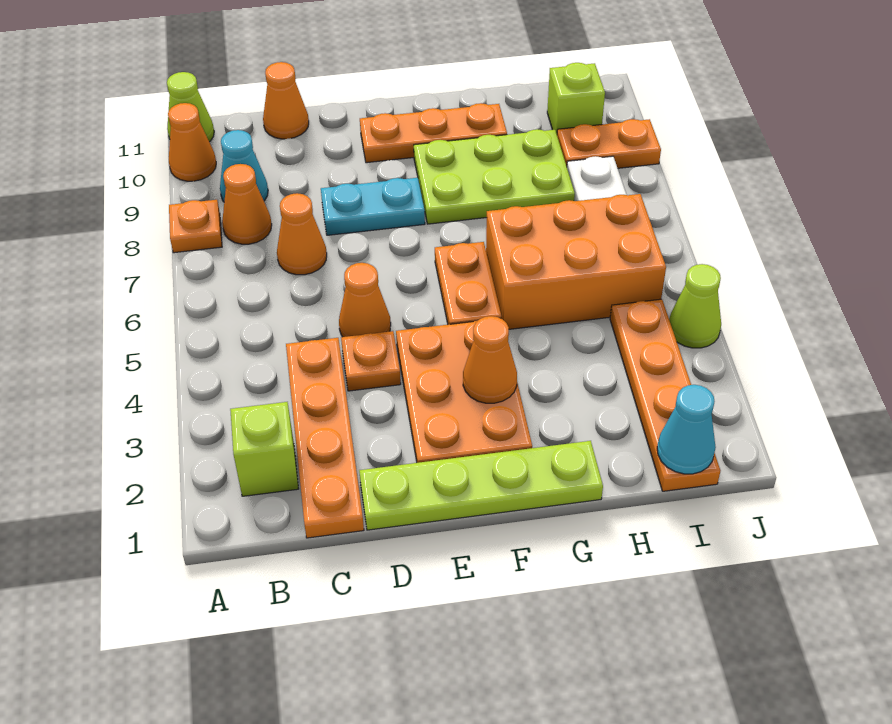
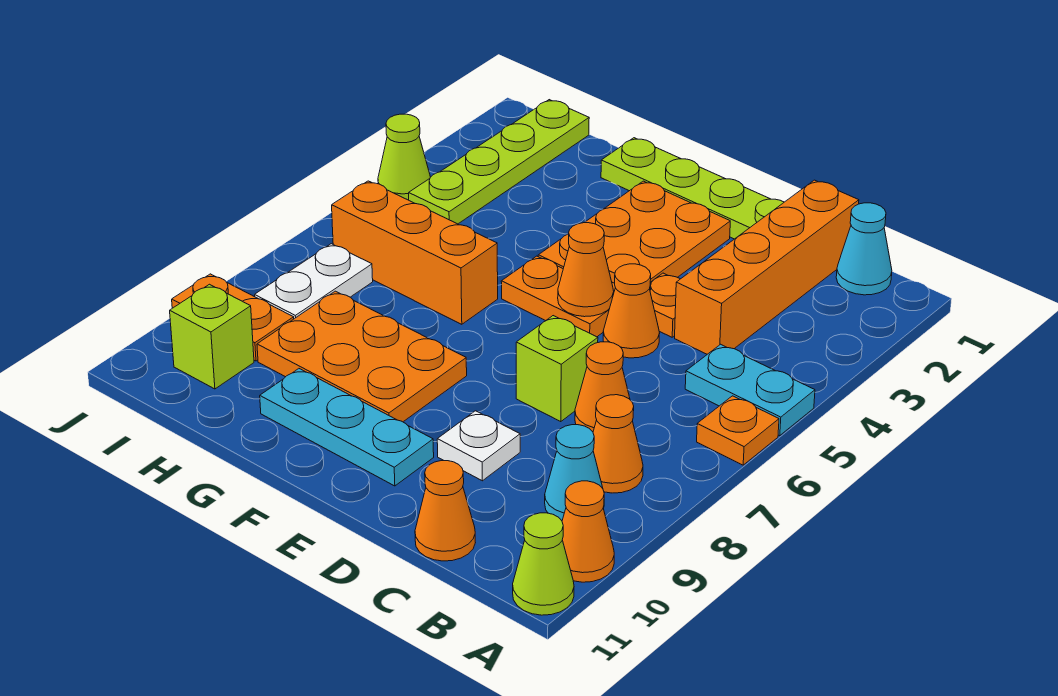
orange plate A8 level 1 -> orange plate A6 level 1
lime brick B2 level 1 -> lime brick D7 level 1
orange plate C1:C4 level 1 -> orange brick C1:C4 level 1
cyan plate D8:E8 level 1 -> cyan plate A5:B5 level 1
none -> white plate D9 level 1
orange plate E10:G10 level 1 -> cyan plate E10:G10 level 1
orange cone F3 level 2 -> orange cone E5 level 2
orange plate F5:F6 level 1 -> orange plate E5:F5 level 1
lime plate F8:H9 level 1 -> orange plate F8:H9 level 1
orange brick G5:I6 level 1 -> orange brick G6:I6 level 1
orange plate I1:I4 level 1 -> lime plate I1:I4 level 1
cyan cone I1 level 2 -> cyan cone B1 level 1

